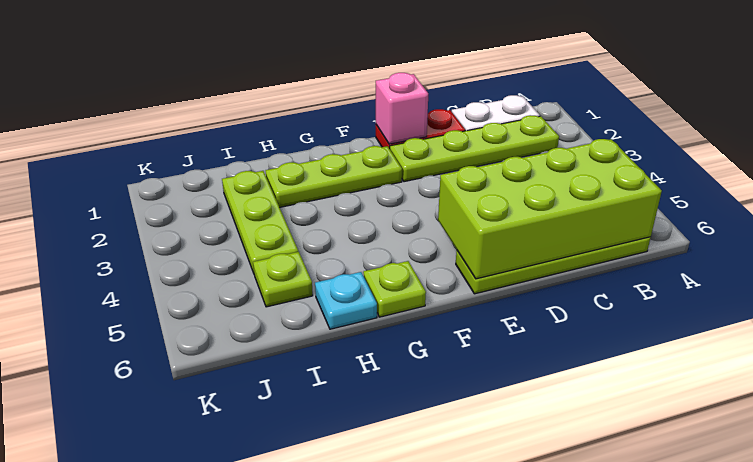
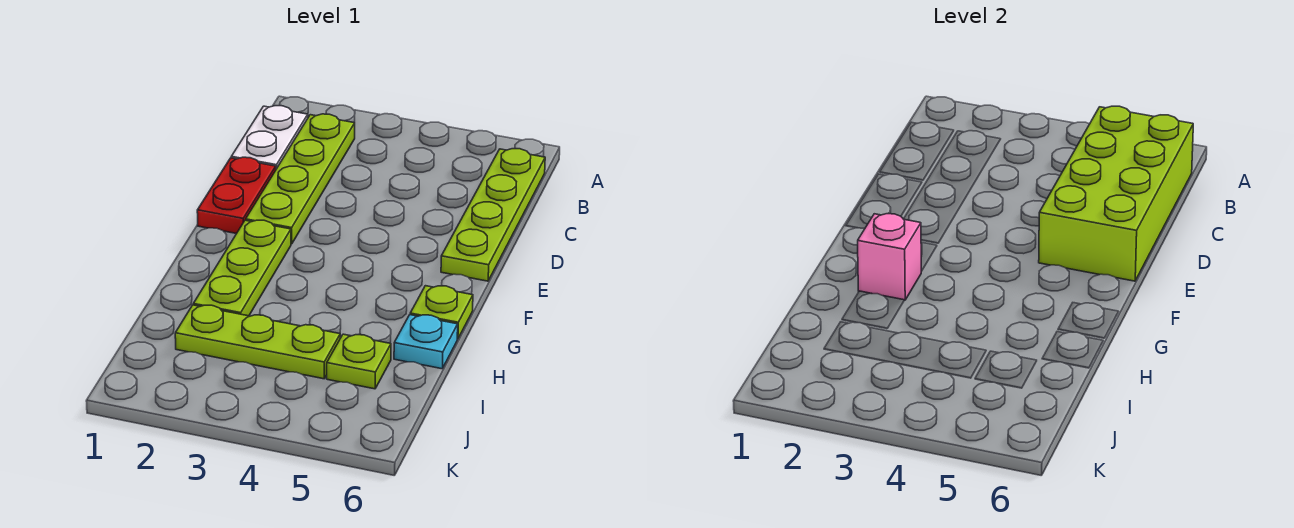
pink brick E1 level 2 -> pink brick G2 level 2

